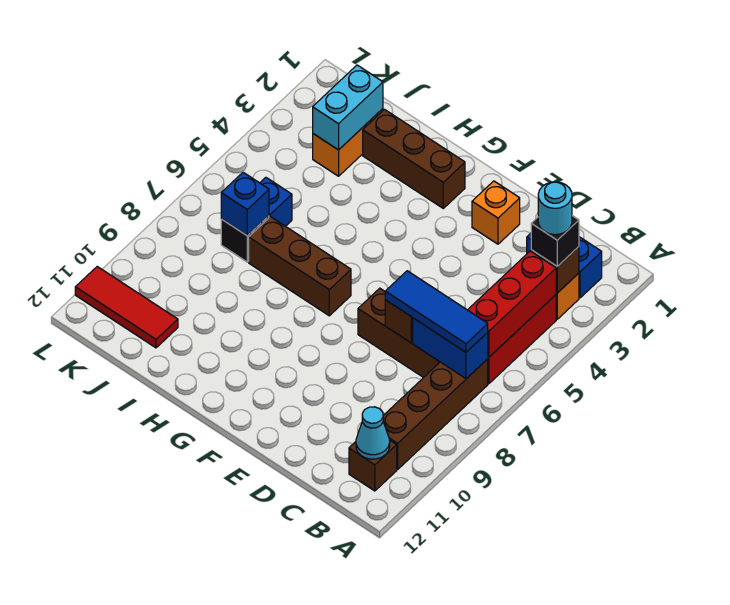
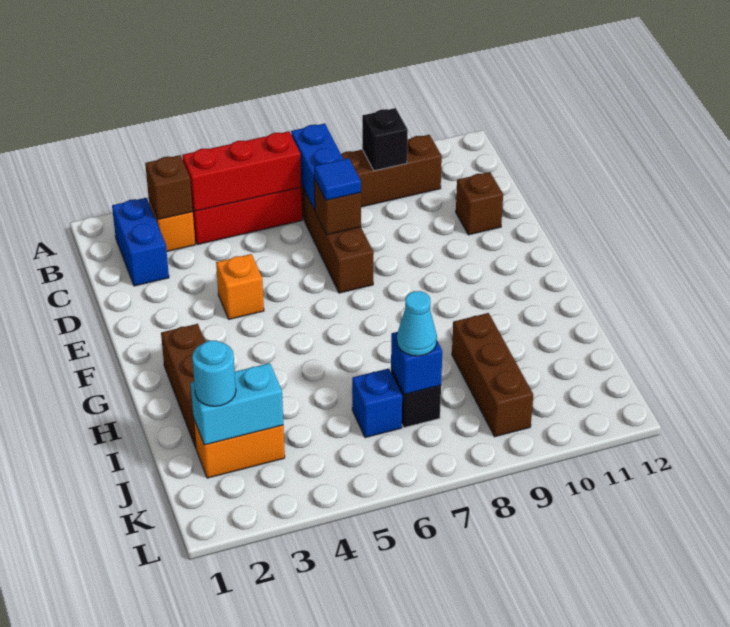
black brick B3 level 3 -> black brick B9 level 2
cyan round brick B3 level 4 -> cyan round brick J2 level 3
blue tile B7:D7 level 3 -> blue tile D7 level 3
brown brick B11 level 1 -> brown brick D11 level 1
cyan cone B11 level 2 -> cyan cone J7 level 3
orange brick E2 level 1 -> orange brick E4 level 1
brown brick G7:I7 level 1 -> brown brick I9:K9 level 1
red tile J11:L11 level 1 -> none

